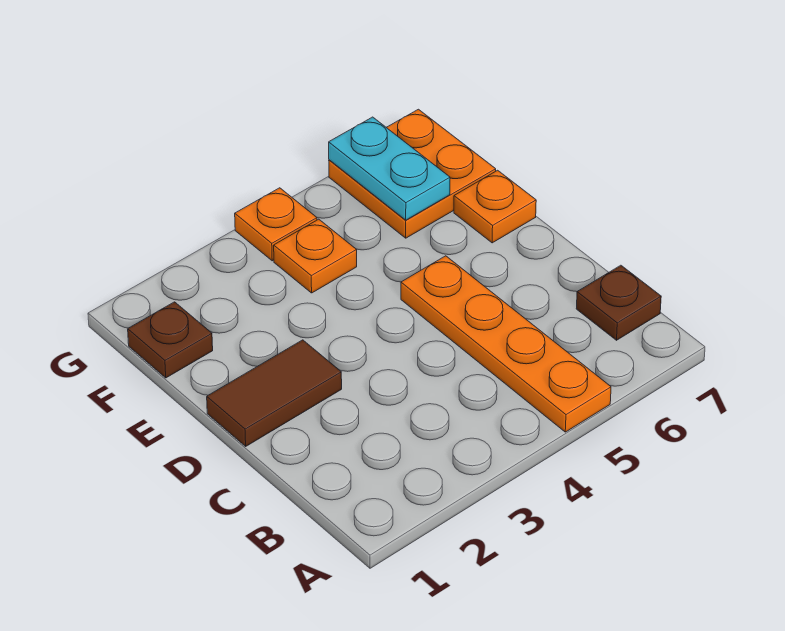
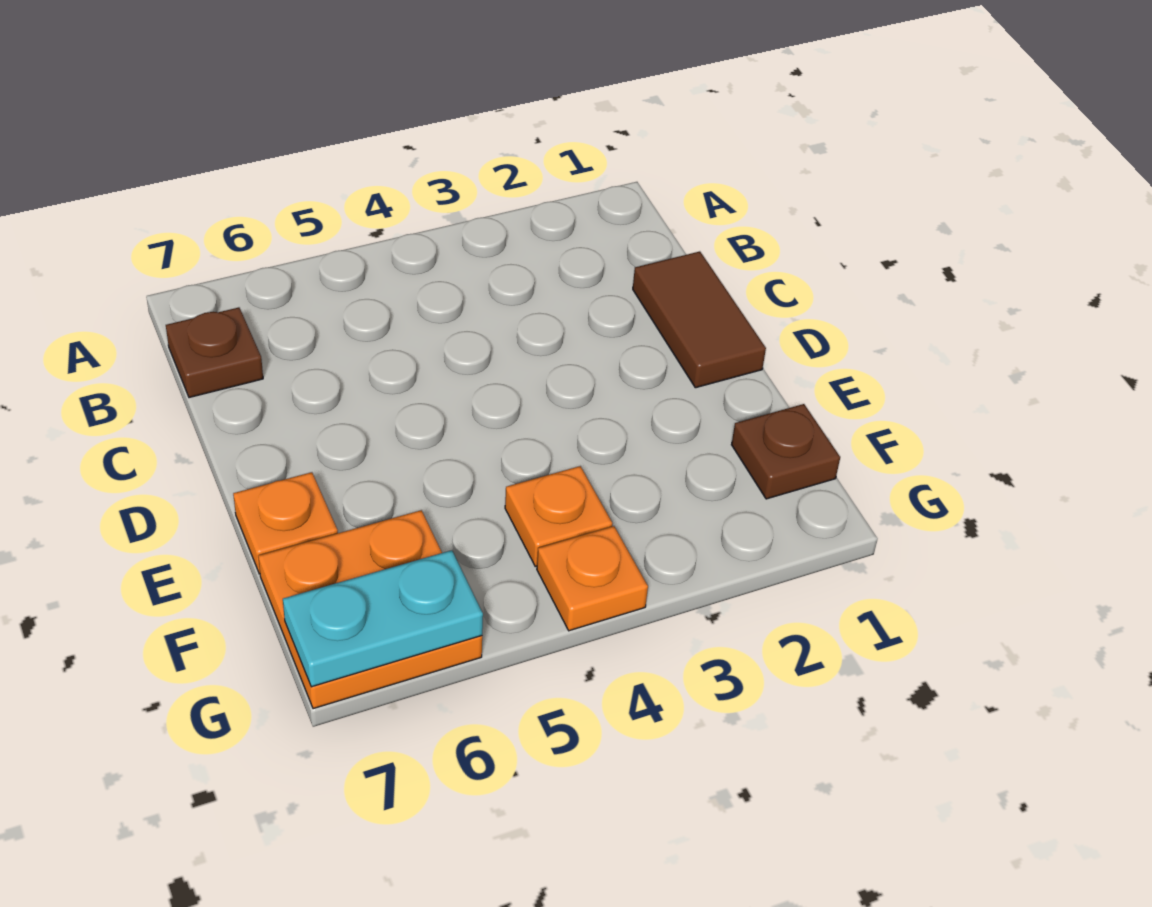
orange plate A5:D5 level 1 -> none
brown tile D1:D2 level 1 -> brown tile C1:D1 level 1
cyan plate F6:G6 level 2 -> cyan plate G6:G7 level 2

